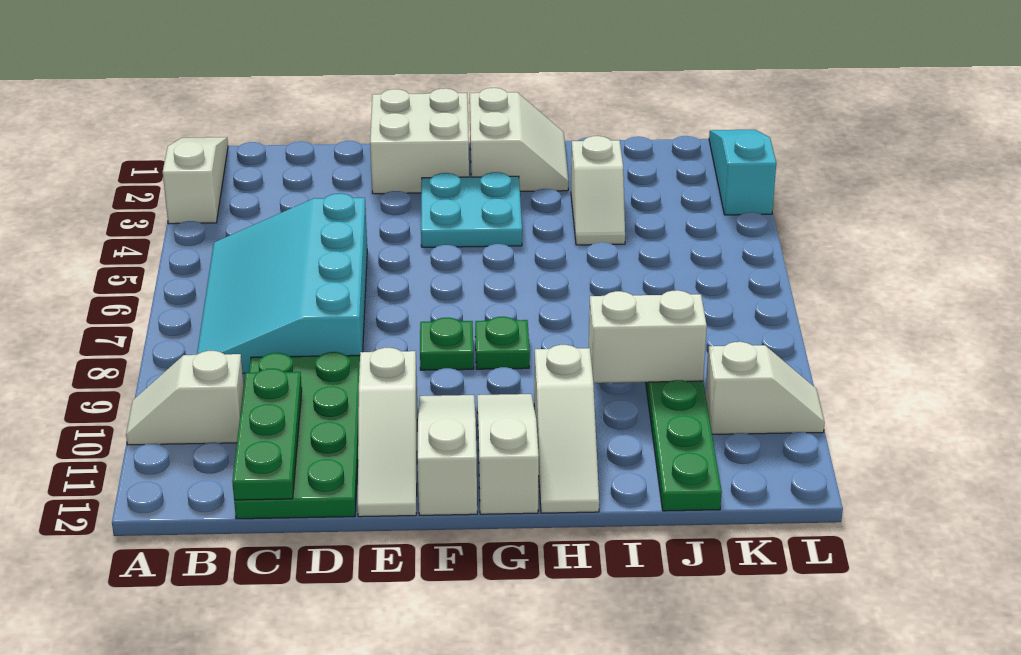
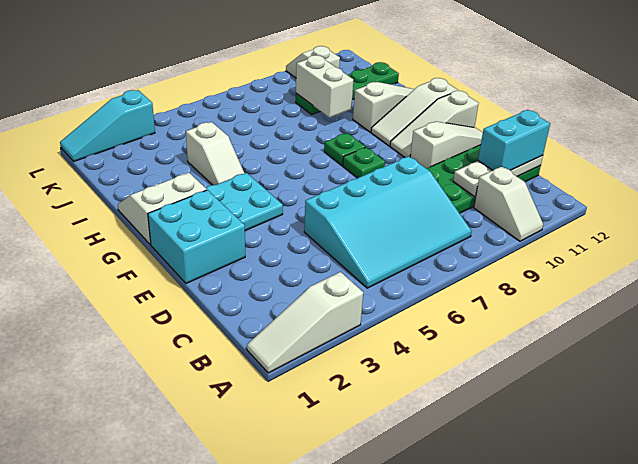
green plate C10:C12 level 2 -> white plate C10:C12 level 2
none -> cyan brick C11:C12 level 3
white brick E1:F2 level 1 -> cyan brick E1:F2 level 1
white slope I3:I4 level 1 top 3 -> white slope H4:I4 level 1 top I

